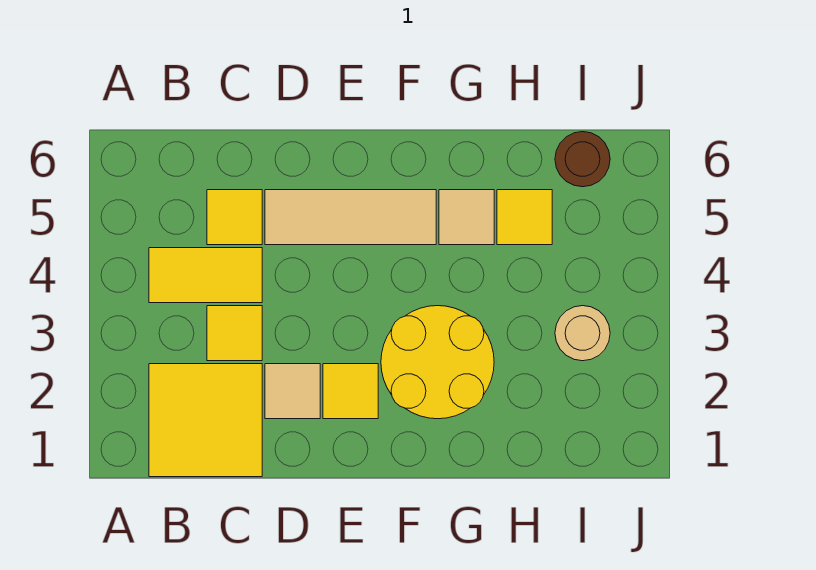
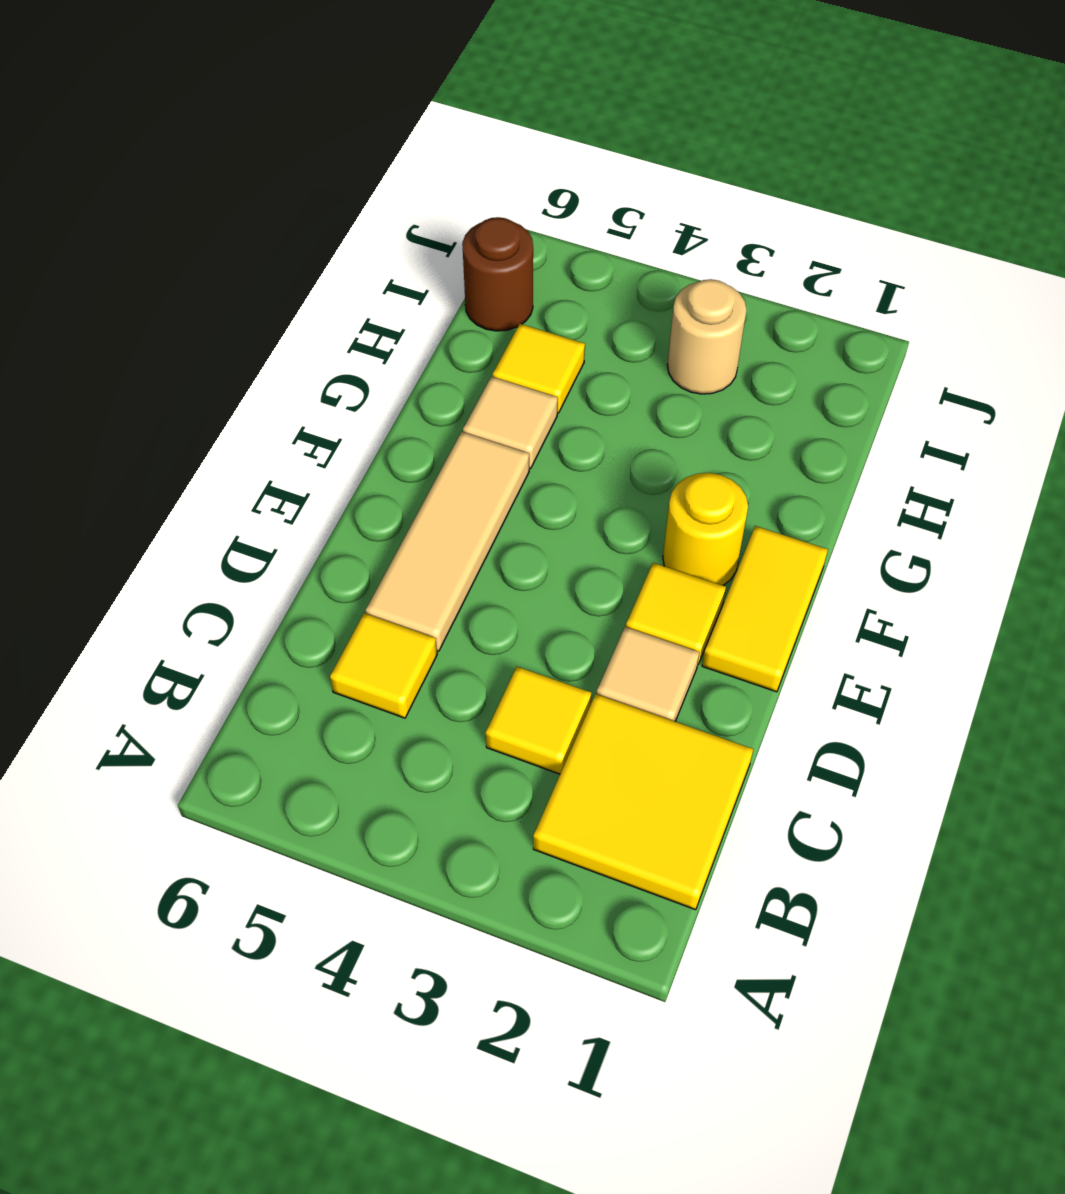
yellow tile B4:C4 level 1 -> yellow tile E1:F1 level 1
yellow round brick F2:G3 level 1 -> yellow round brick F2 level 1

